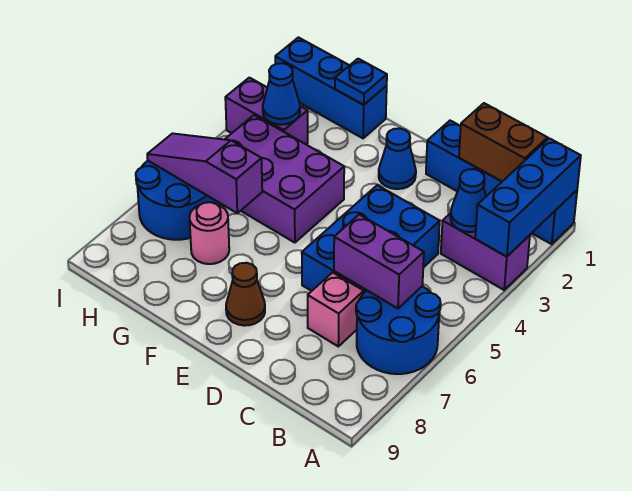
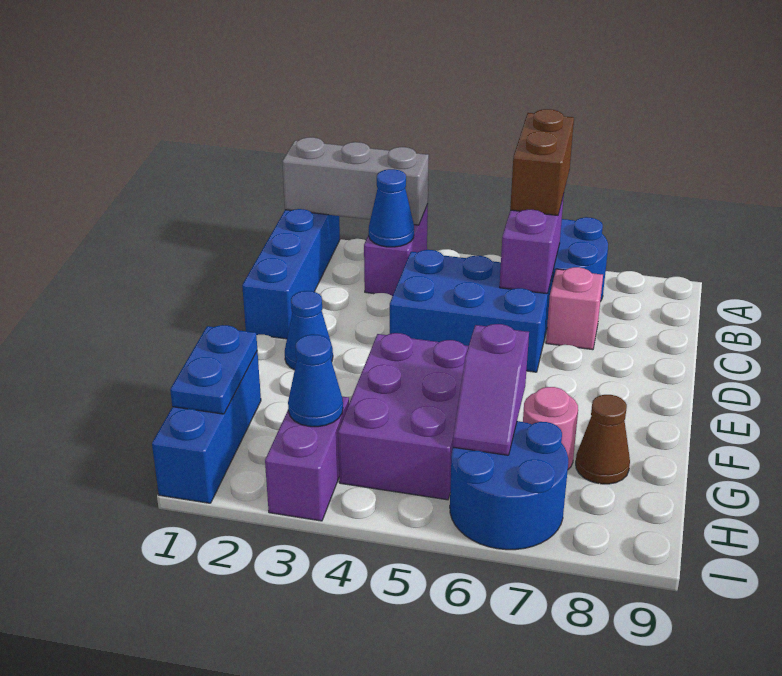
blue brick A1:A3 level 2 -> grey brick A1:A3 level 2
brown brick B1:C1 level 2 -> brown brick A6:B6 level 3
brown cone E8 level 1 -> brown cone G8 level 1
blue plate G1 level 2 -> blue plate G1:H1 level 2
purple slope G6:I6 level 2 top G -> purple slope G6:H6 level 2 top G

